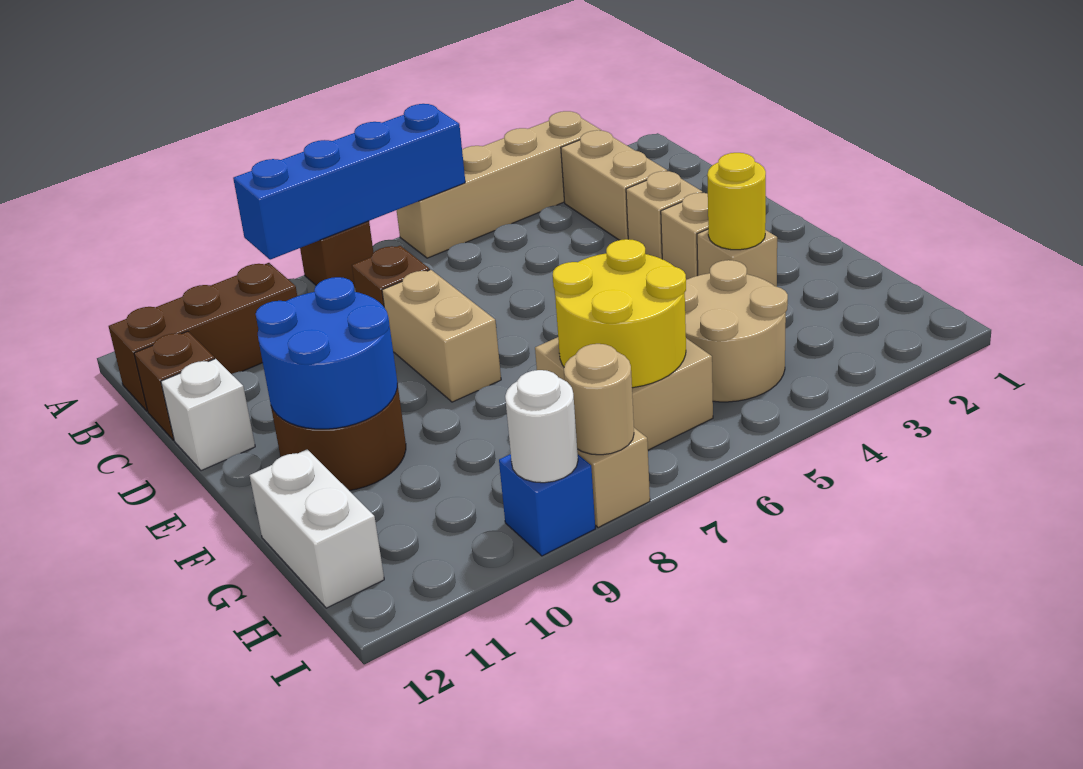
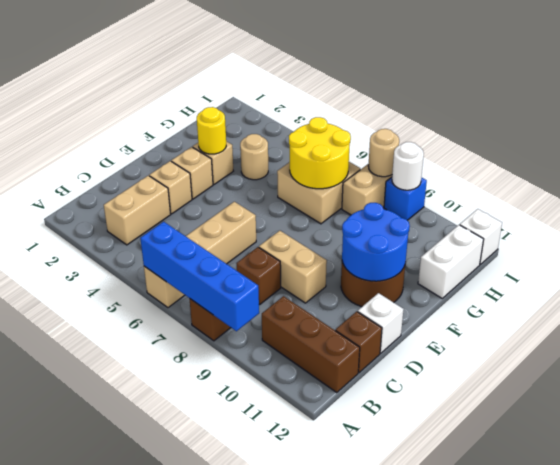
tan brick A3:A6 level 1 -> tan brick A6:D6 level 1
tan brick D8:E8 level 1 -> tan brick D8:D9 level 1
tan round brick G4:H5 level 1 -> tan round brick G4 level 1
none -> white brick I12 level 1

